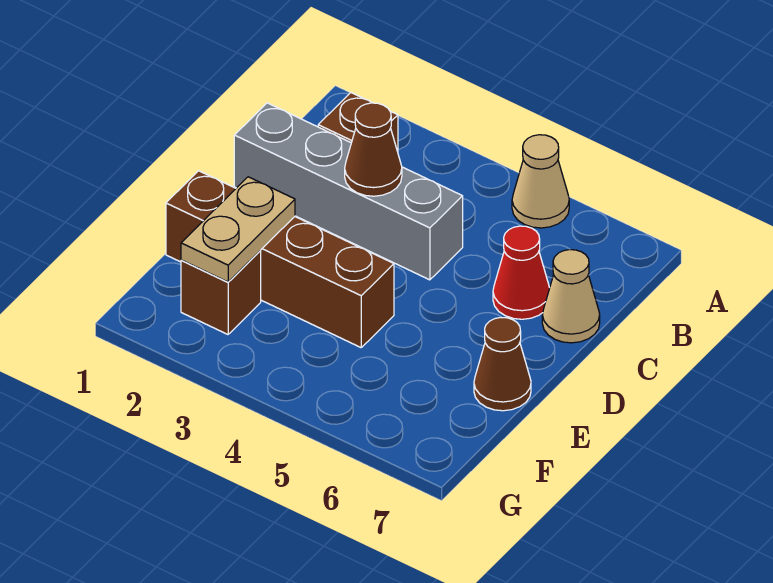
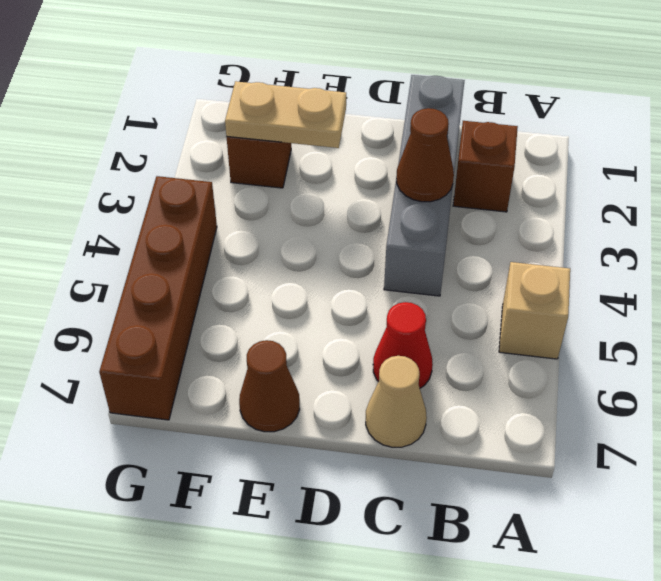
tan cone A5 level 1 -> tan brick A5 level 1
brown brick E1:E4 level 1 -> brown brick G4:G7 level 1

